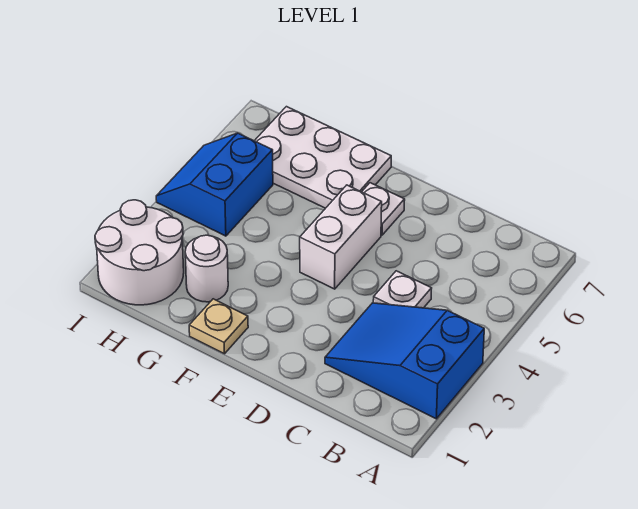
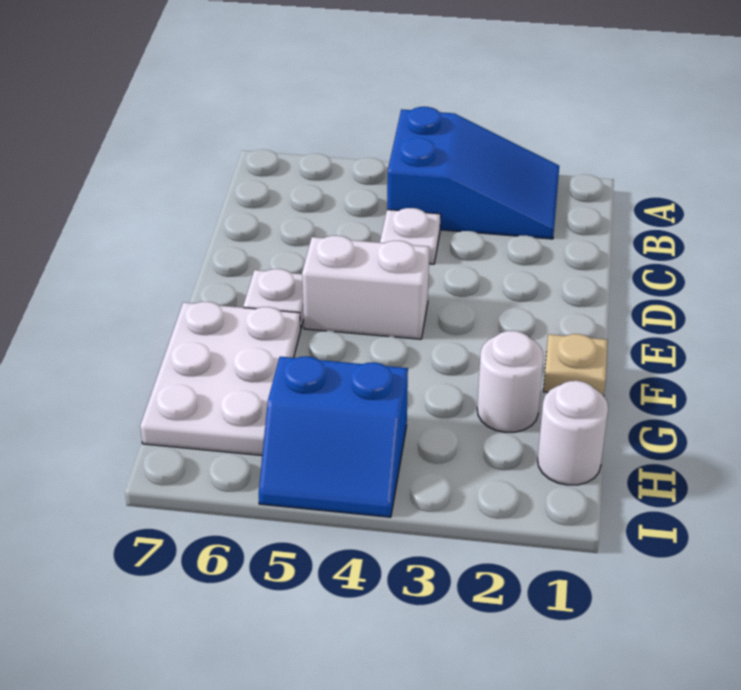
blue slope A2:C3 level 1 top A -> blue slope A2:B4 level 1 top 4
white round brick H1:I2 level 1 -> white round brick H1 level 1

